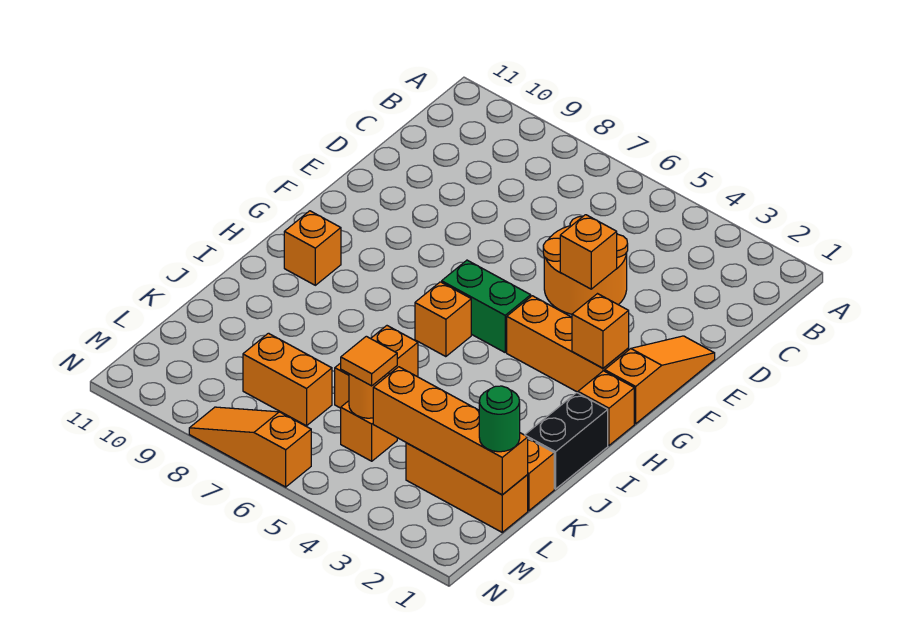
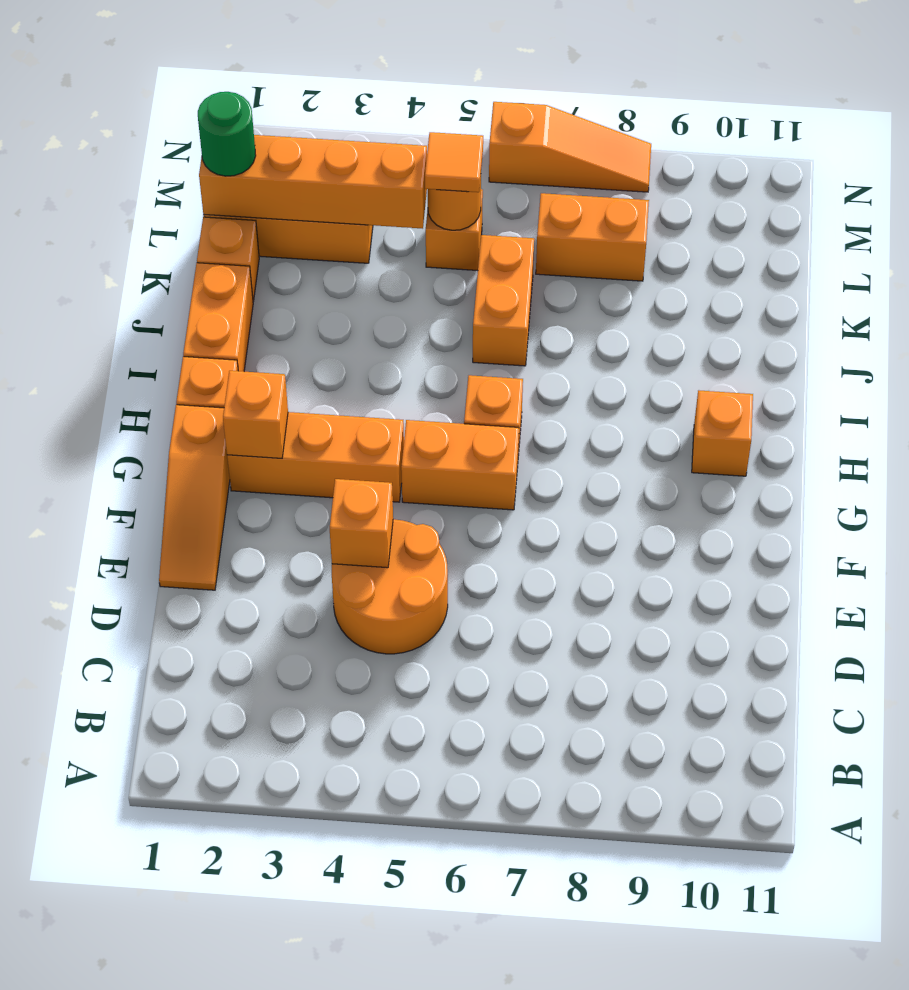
green brick G5:G6 level 1 -> orange brick G5:G6 level 1
black brick I1:J1 level 1 -> orange brick I1:J1 level 1

